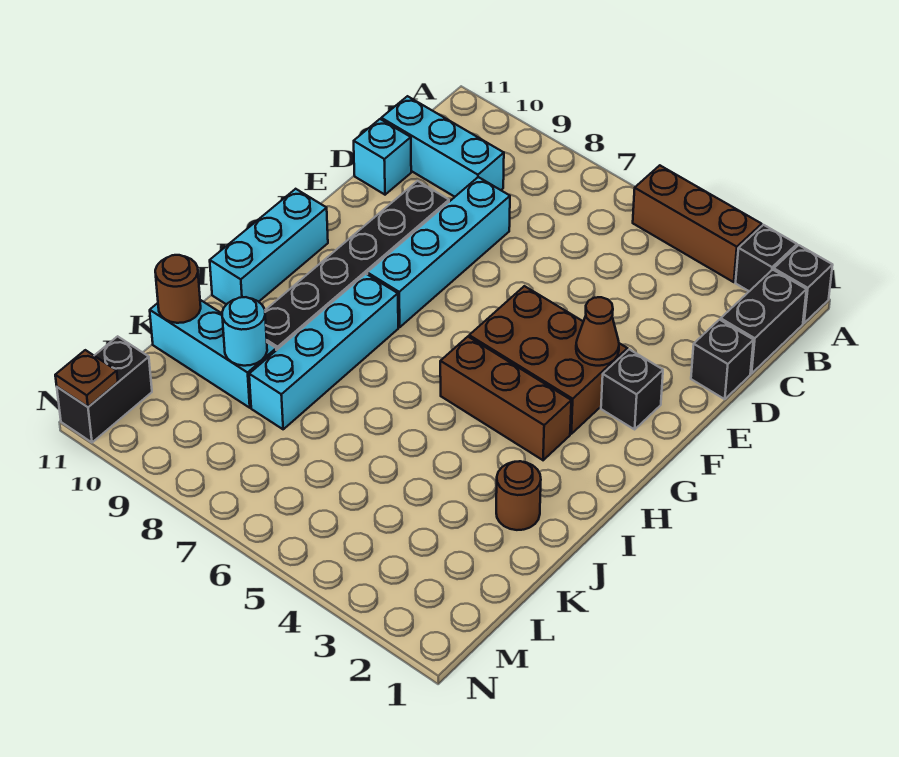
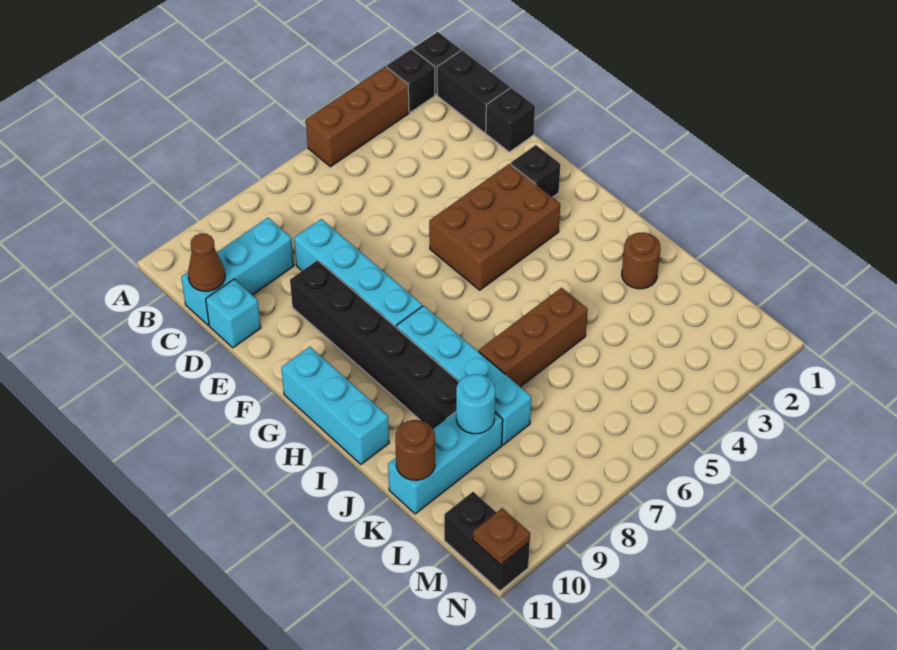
brown cone F3 level 2 -> brown cone C11 level 2
brown brick H3:H5 level 1 -> brown brick J5:J7 level 1

